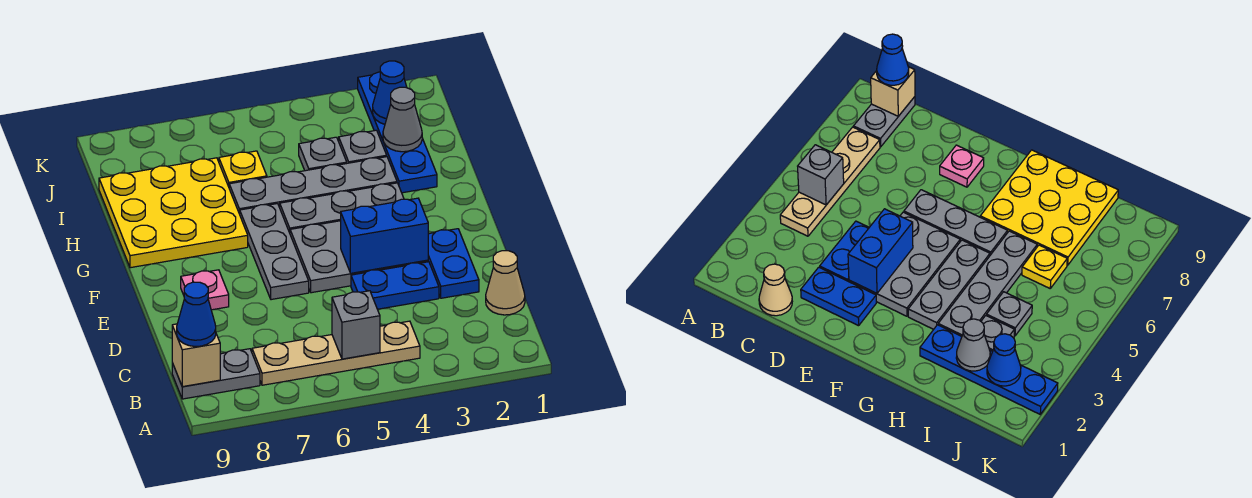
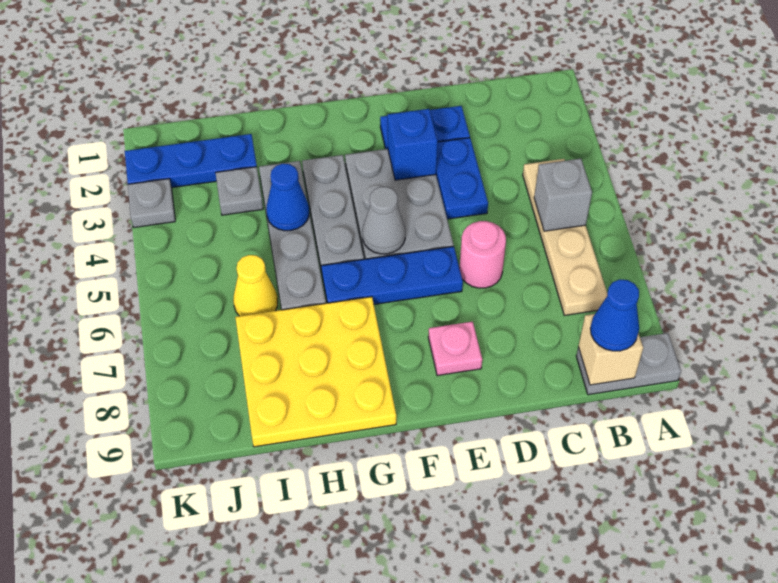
grey plate B8:B9 level 1 -> grey plate A9:B9 level 1
tan cone C1 level 1 -> none
none -> pink round brick D6 level 1
blue brick E3:E4 level 2 -> blue brick E3 level 2
grey plate E6:G6 level 1 -> blue plate E6:G6 level 1
blue plate H2:K2 level 1 -> blue plate I2:K2 level 1
grey cone I2 level 2 -> grey cone F5 level 2
grey plate I4 level 1 -> grey plate K3 level 1
yellow plate I6 level 1 -> yellow cone I6 level 1
blue cone J2 level 2 -> blue cone H4 level 2

